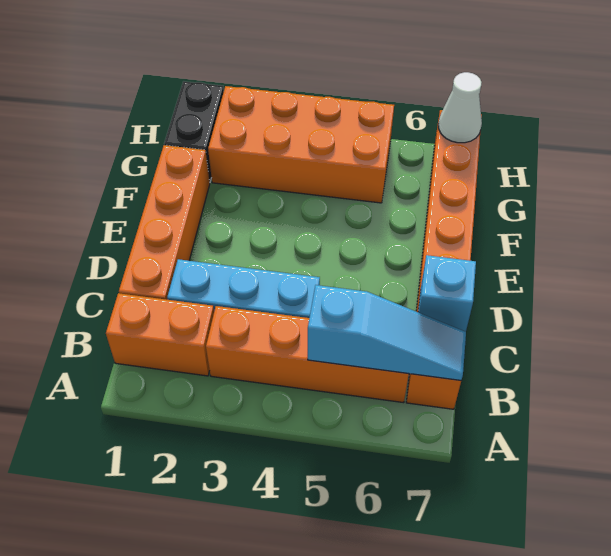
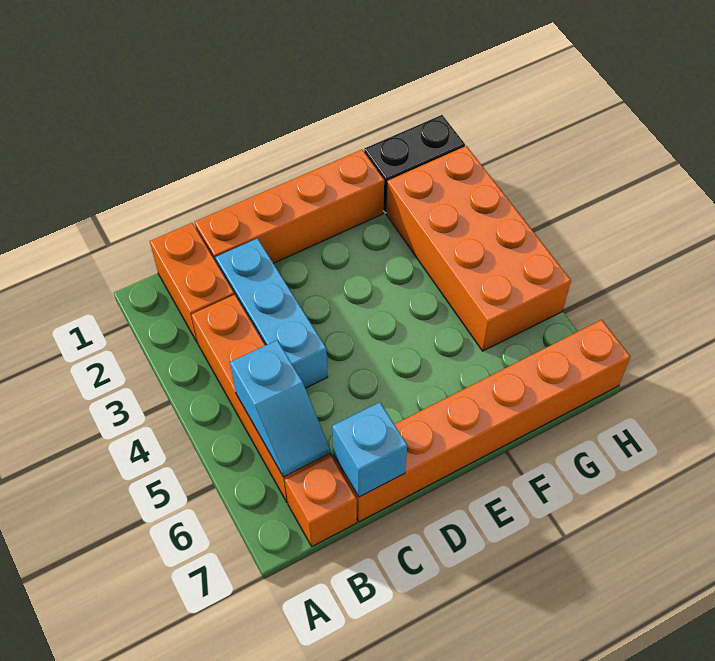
cyan slope B5:B7 level 2 top 5 -> cyan slope B5:B6 level 2 top 5
white cone H7 level 2 -> none

